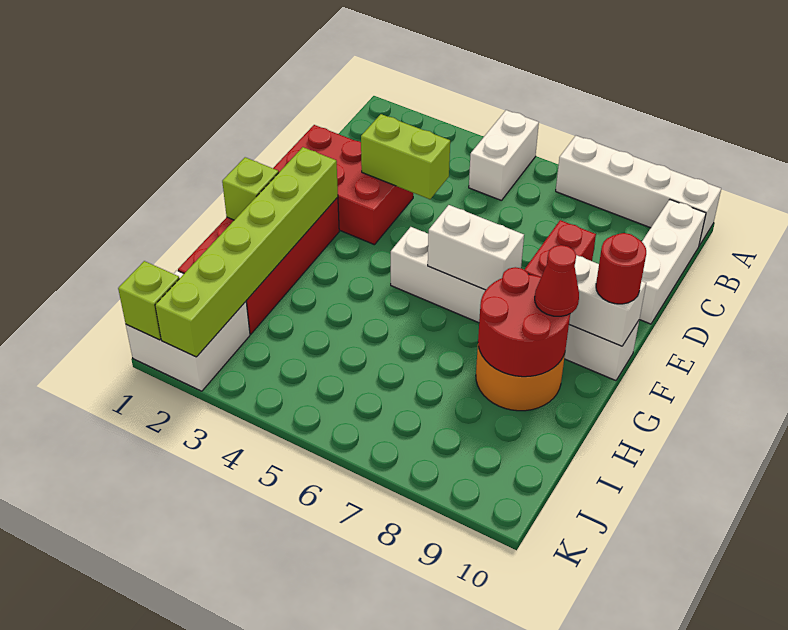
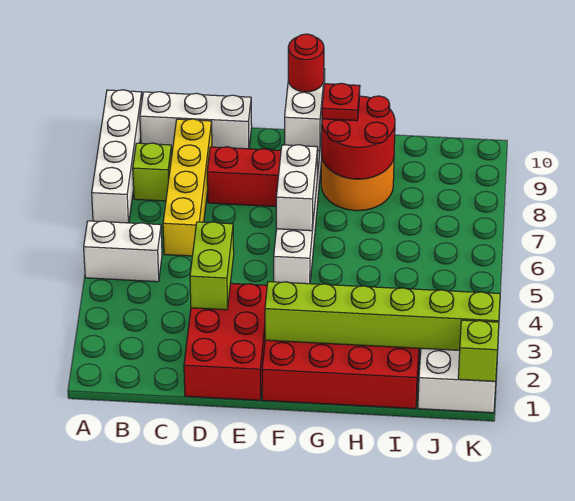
none -> yellow brick C6:C9 level 1
lime brick G1 level 2 -> lime brick B8 level 1
red cone G9 level 3 -> red plate G9 level 3

